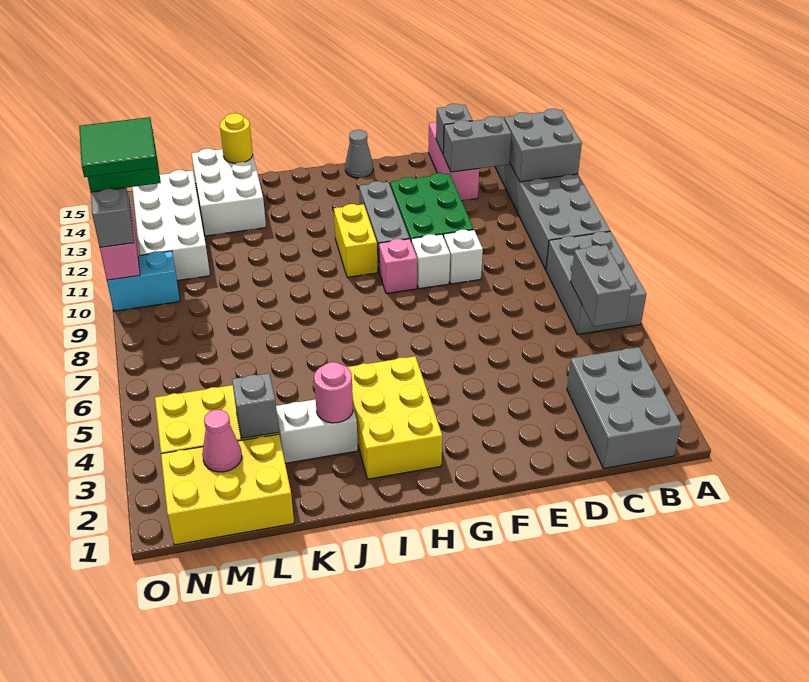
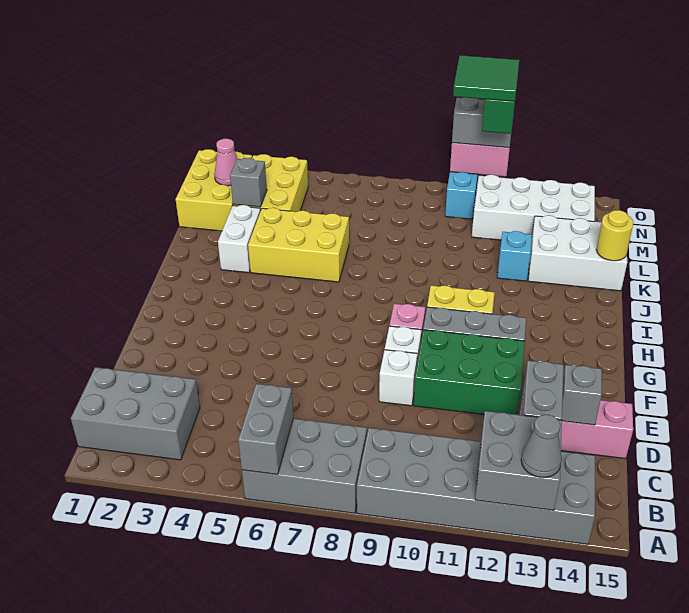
grey brick B5:B6 level 2 -> grey brick A6:B6 level 2
grey cone G15 level 1 -> grey cone A13 level 3
yellow brick H2:I4 level 1 -> yellow brick J4:K6 level 1
pink round brick J3 level 2 -> none
none -> cyan brick K12 level 1

